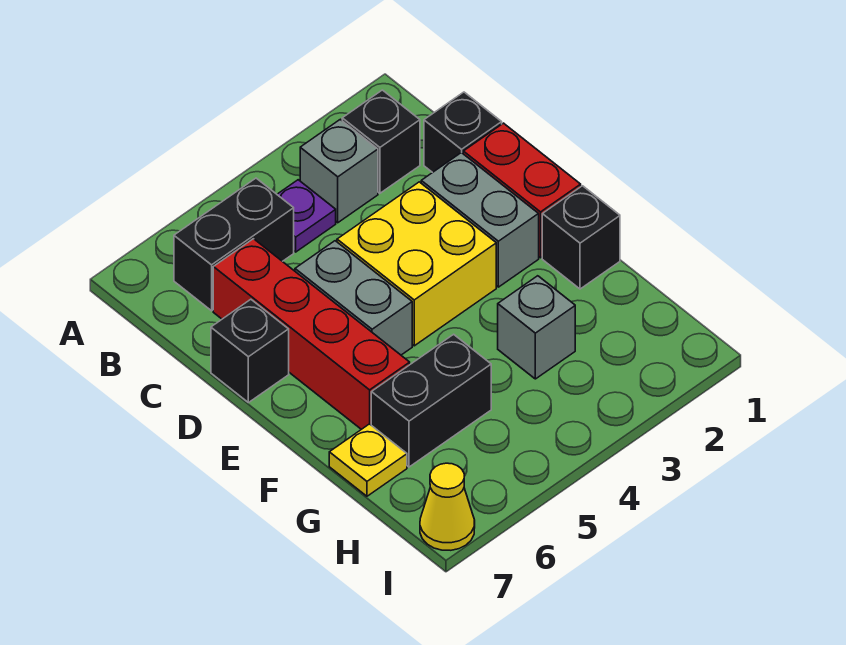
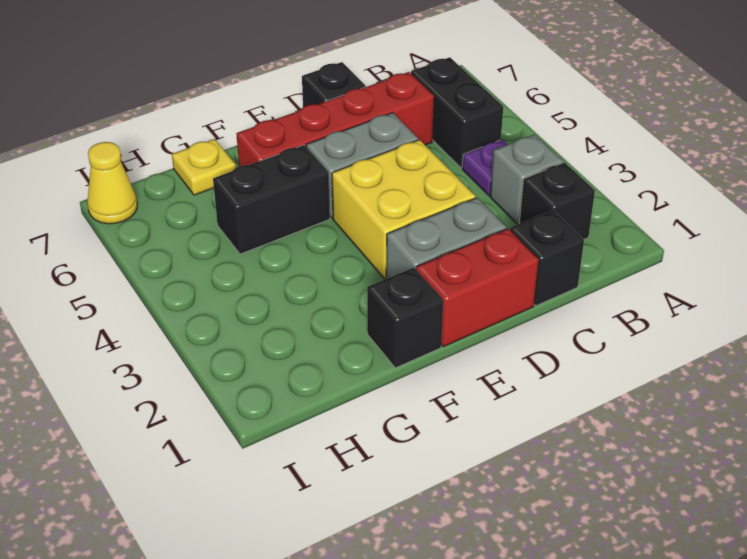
grey brick G3 level 1 -> none
black brick G5:G6 level 1 -> black brick F5:G5 level 1

